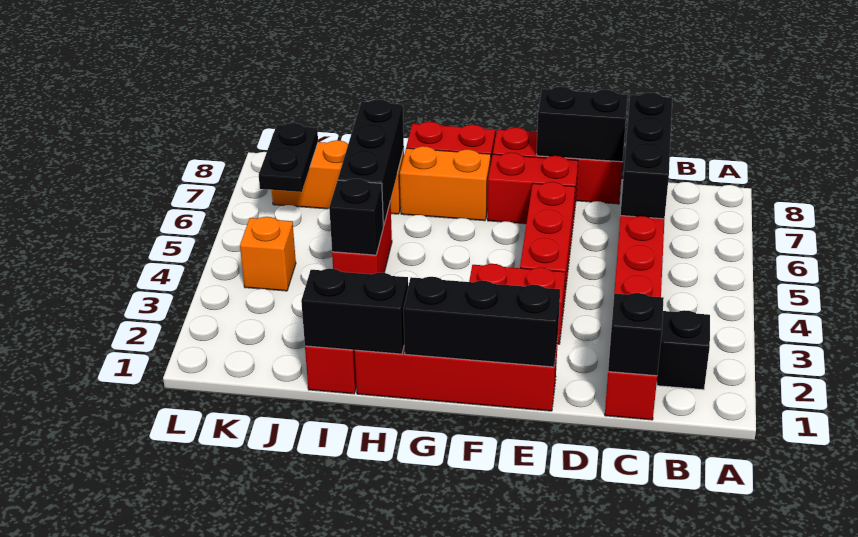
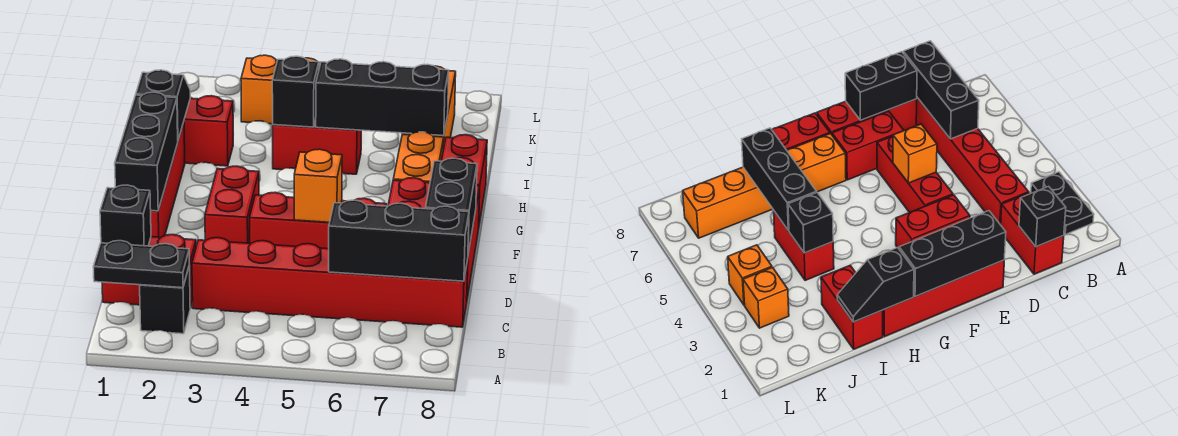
none -> orange brick E5 level 2
black brick H1:I1 level 2 -> black slope H1:I1 level 2 top H
none -> orange brick K3 level 1
black plate K6:K7 level 2 -> black plate B1:B2 level 2

